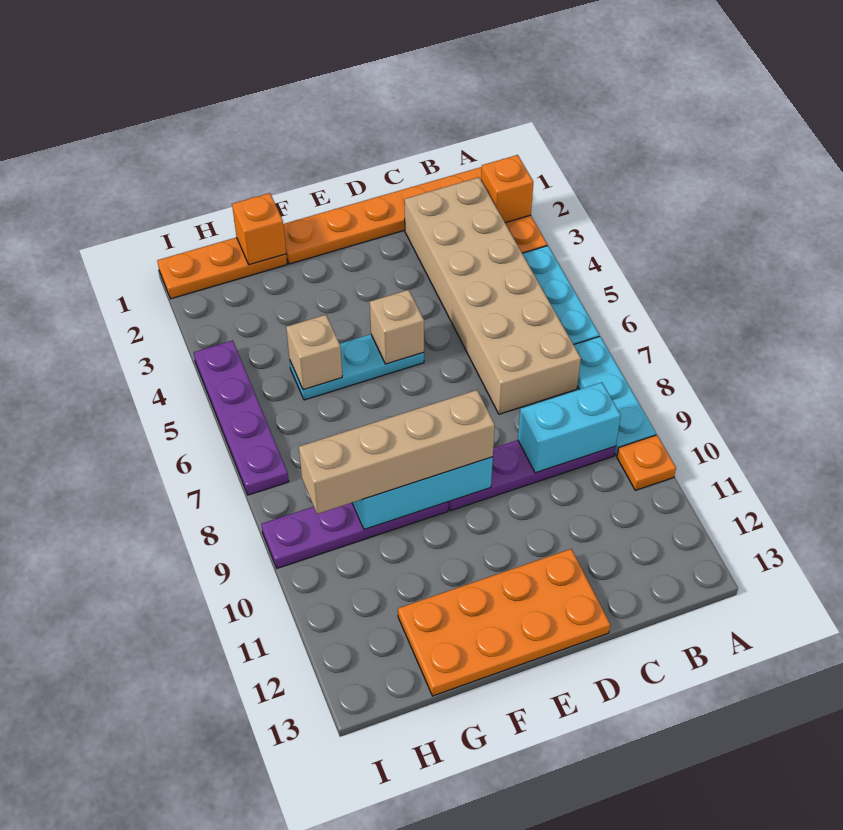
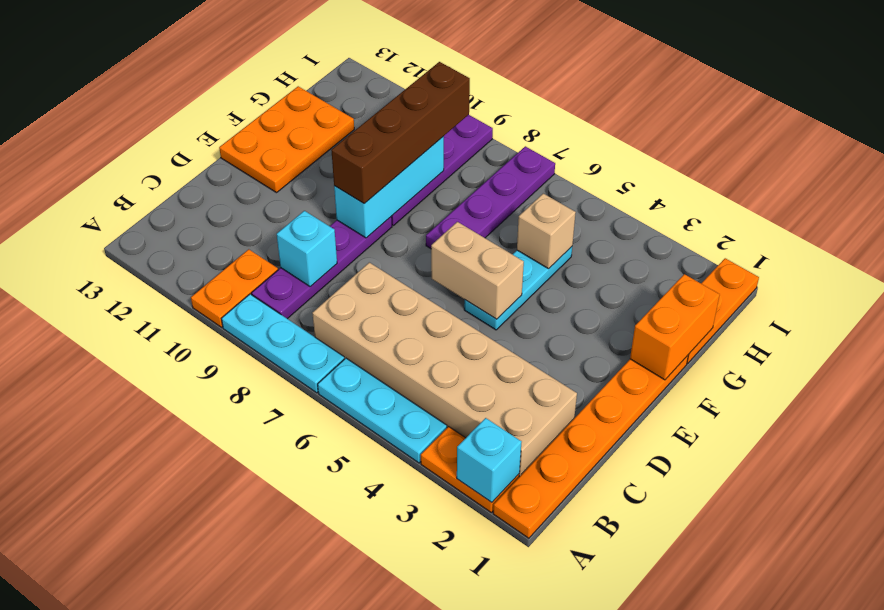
orange brick A2 level 2 -> cyan brick A2 level 2
orange plate A10 level 1 -> orange plate A10:B10 level 1
cyan brick B9:C9 level 2 -> cyan brick C9 level 2
orange plate D12:G13 level 1 -> orange plate E12:G13 level 1
tan brick E5 level 2 -> tan brick E5:E6 level 2
tan brick E9:H9 level 3 -> brown brick E9:H9 level 3
orange brick G1 level 2 -> orange brick F1:G1 level 2
purple plate I4:I7 level 1 -> purple plate F7:I7 level 1

